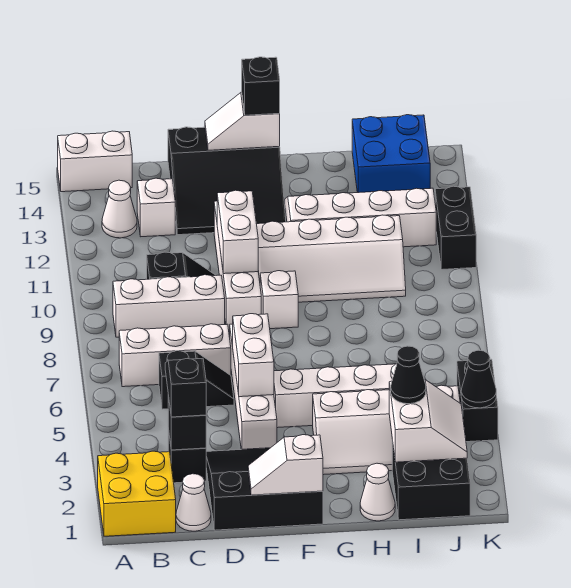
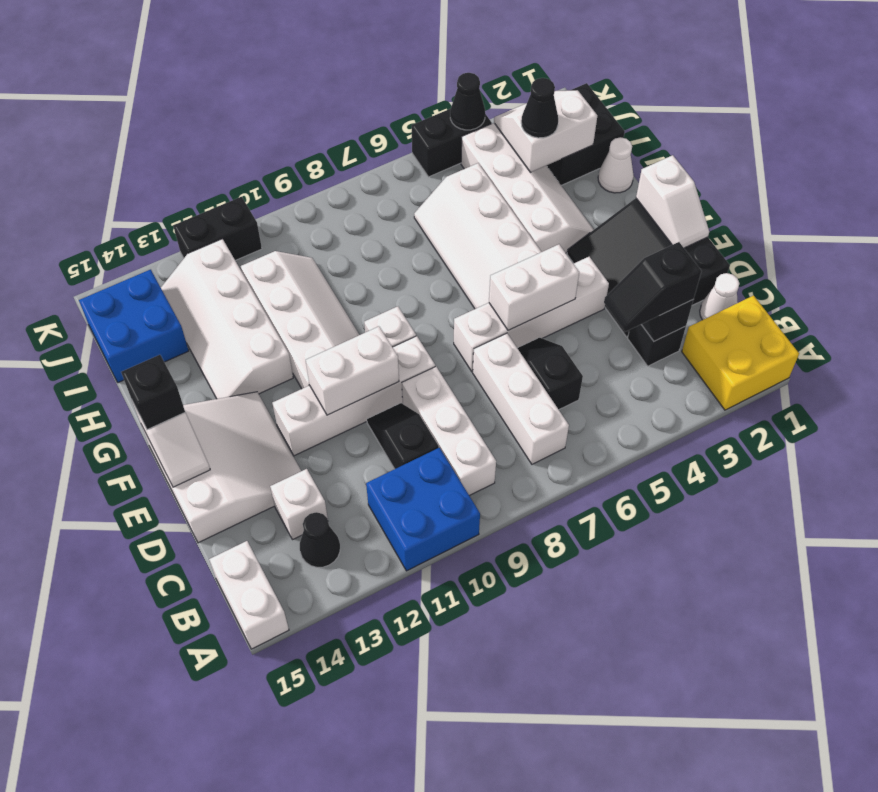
none -> blue brick A10:B11 level 1
white cone B13 level 1 -> black cone B13 level 1
black slope D13:F15 level 1 top 15 -> white slope D13:F15 level 1 top 15

